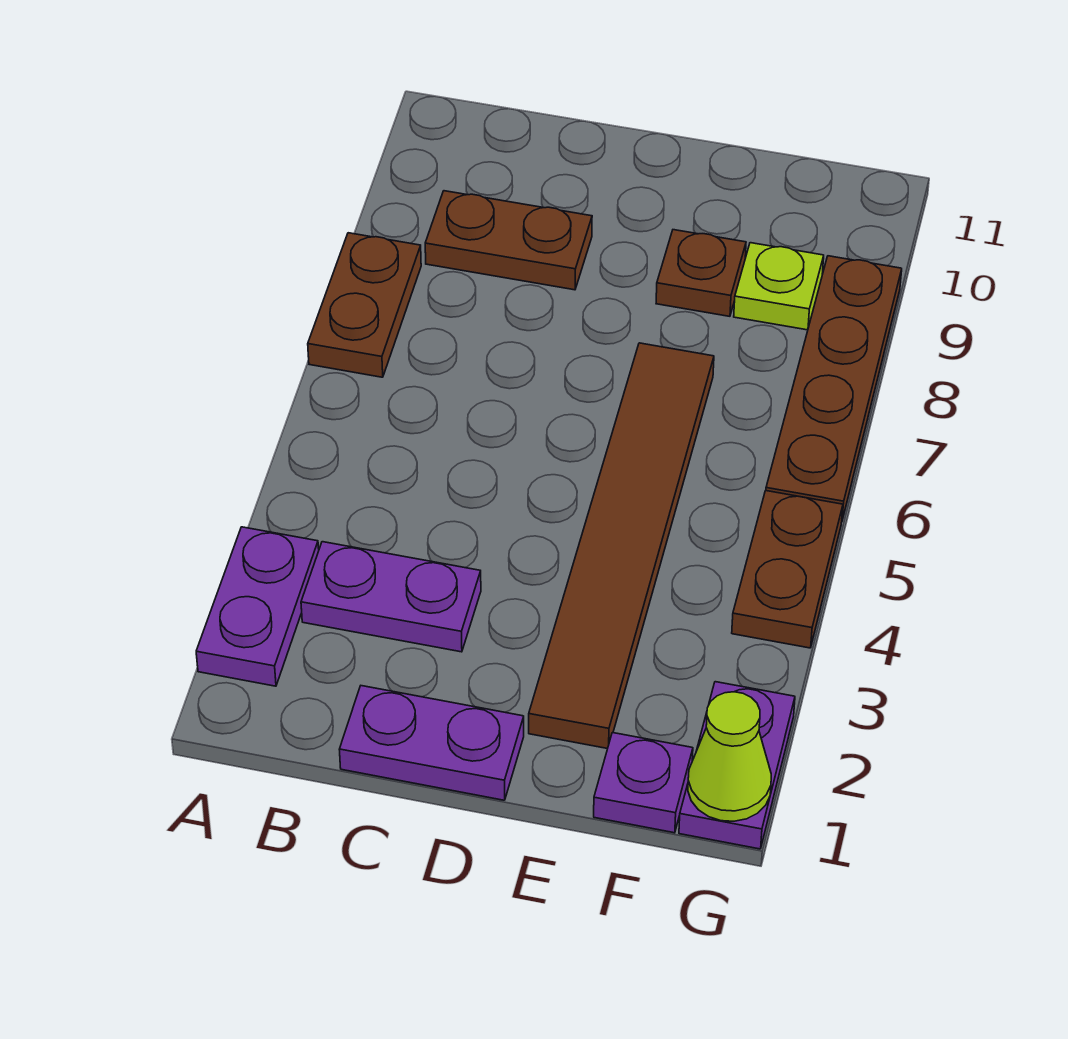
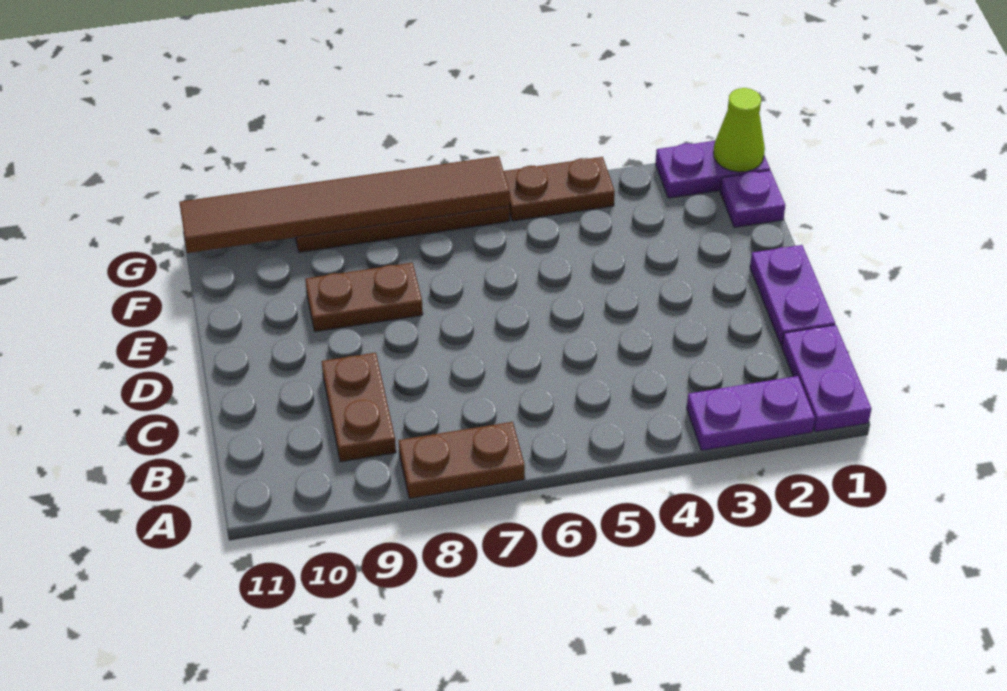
purple plate B3:C3 level 1 -> purple plate A1:B1 level 1
brown tile E2:E7 level 1 -> brown tile G6:G11 level 2
brown plate E9 level 1 -> brown plate E8:E9 level 1
lime plate F9 level 1 -> none

